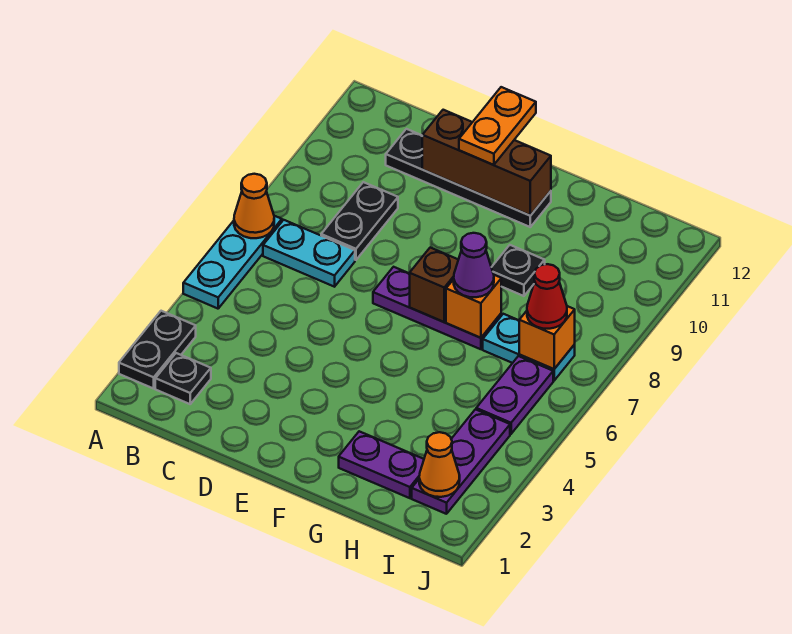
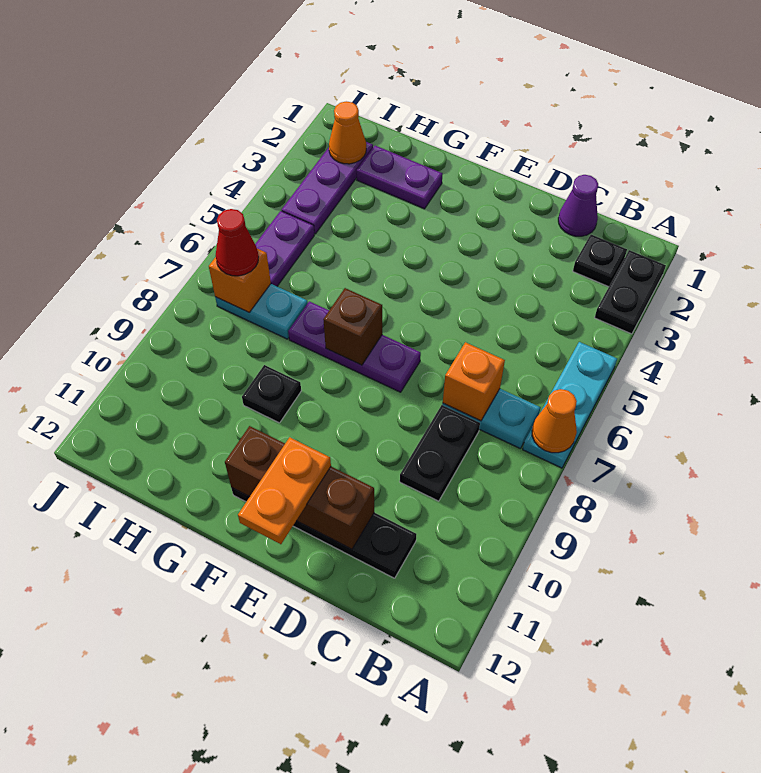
orange brick G7 level 2 -> orange brick C7 level 2
purple cone G7 level 3 -> purple cone C1 level 1

